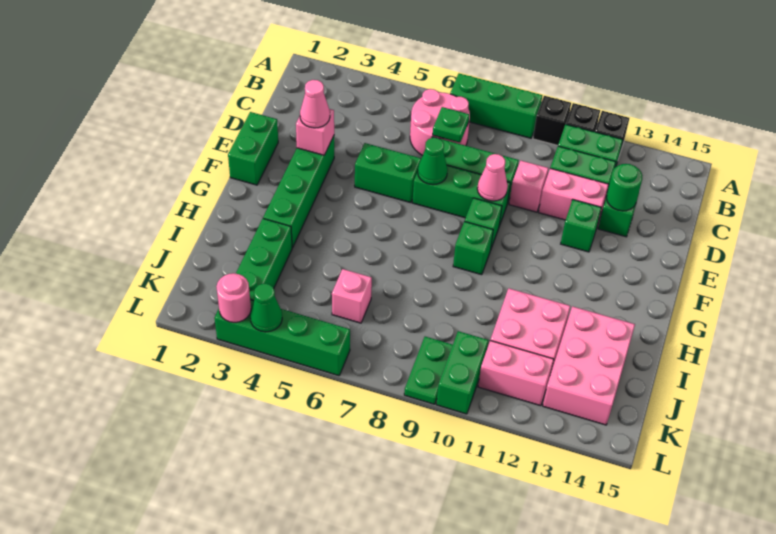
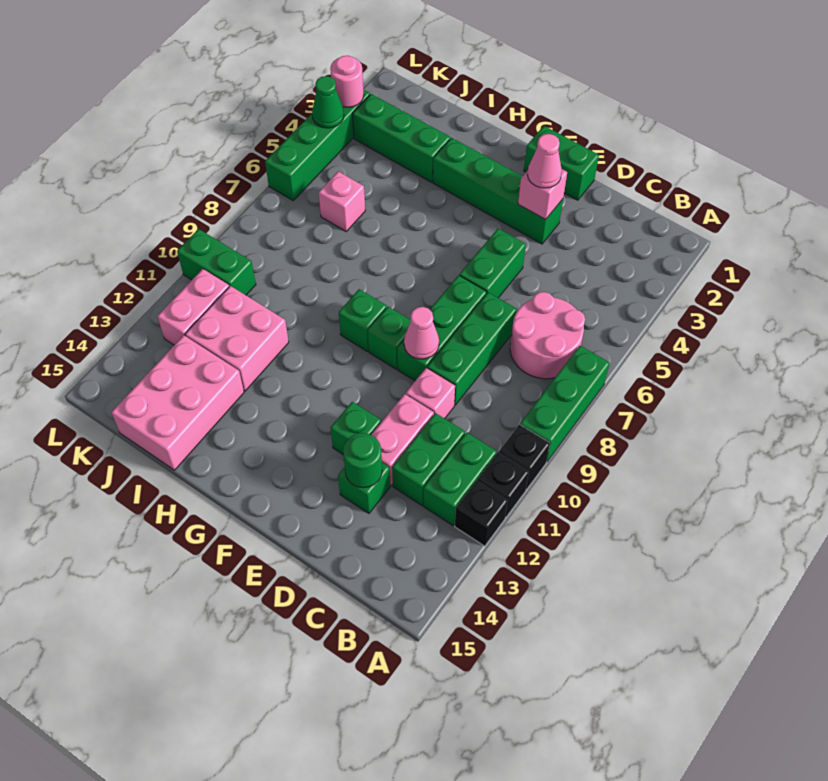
green plate C7 level 2 -> none
green cone E7 level 2 -> none
pink brick I13:K14 level 1 -> pink brick I13:J15 level 1
green plate K9:L9 level 1 -> none

